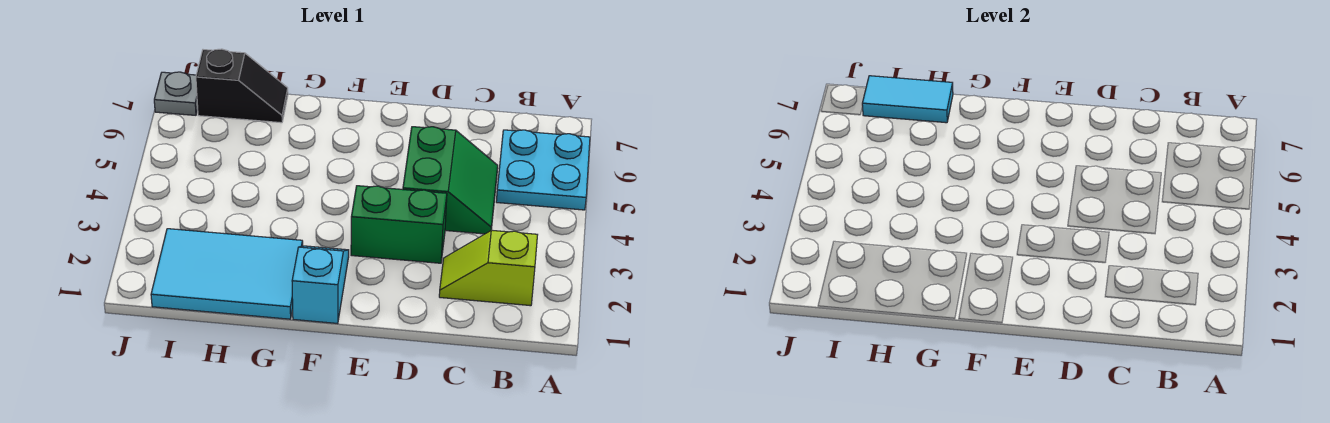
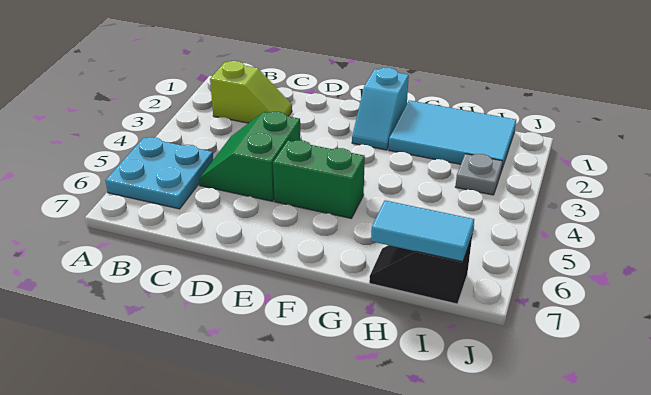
green brick D3:E3 level 1 -> green brick E5:F5 level 1
grey plate J7 level 1 -> grey plate I3 level 1

